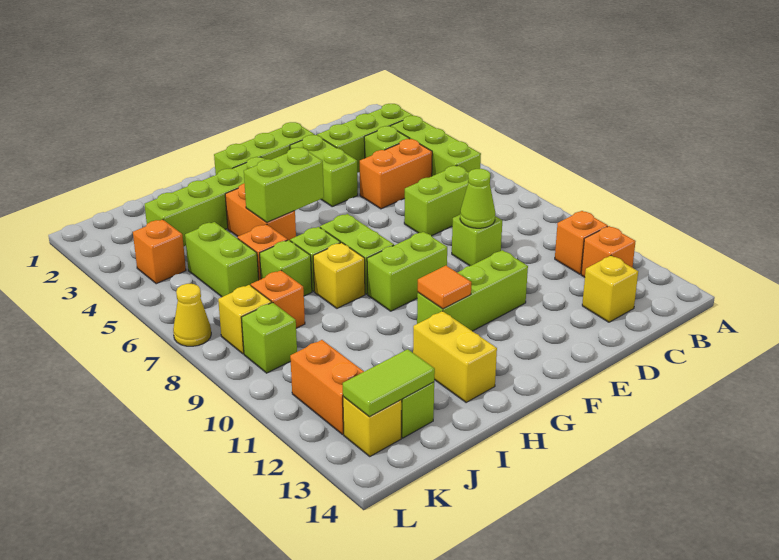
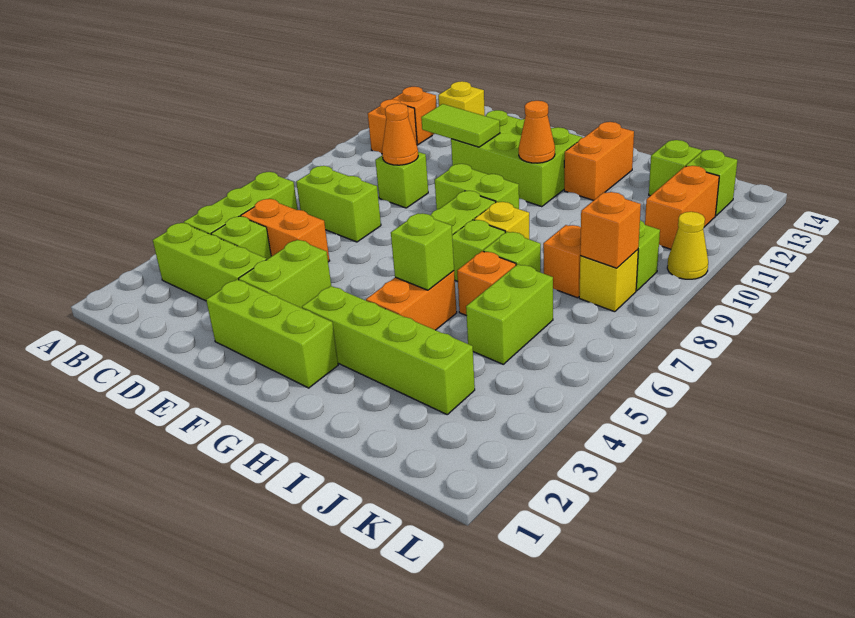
lime cone D9 level 2 -> orange cone D9 level 2
lime brick E11:G11 level 1 -> lime brick E11:G12 level 1
lime brick G5:H5 level 2 -> lime brick H5 level 2
orange tile G11 level 2 -> orange cone G11 level 2
yellow brick H12:H13 level 1 -> orange brick H12:H13 level 1
lime tile J13:K13 level 2 -> lime tile D11:E11 level 2
orange brick K4 level 1 -> orange brick K8 level 2
yellow brick K13 level 1 -> lime brick K13 level 1
yellow cone L7 level 1 -> yellow cone L10 level 1

